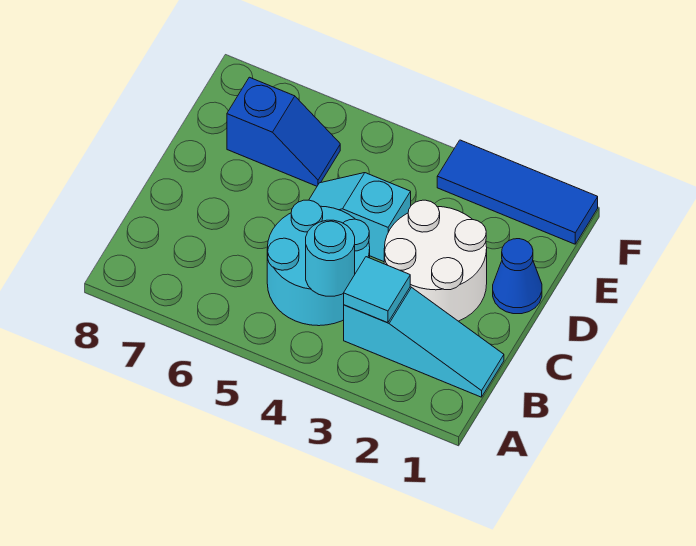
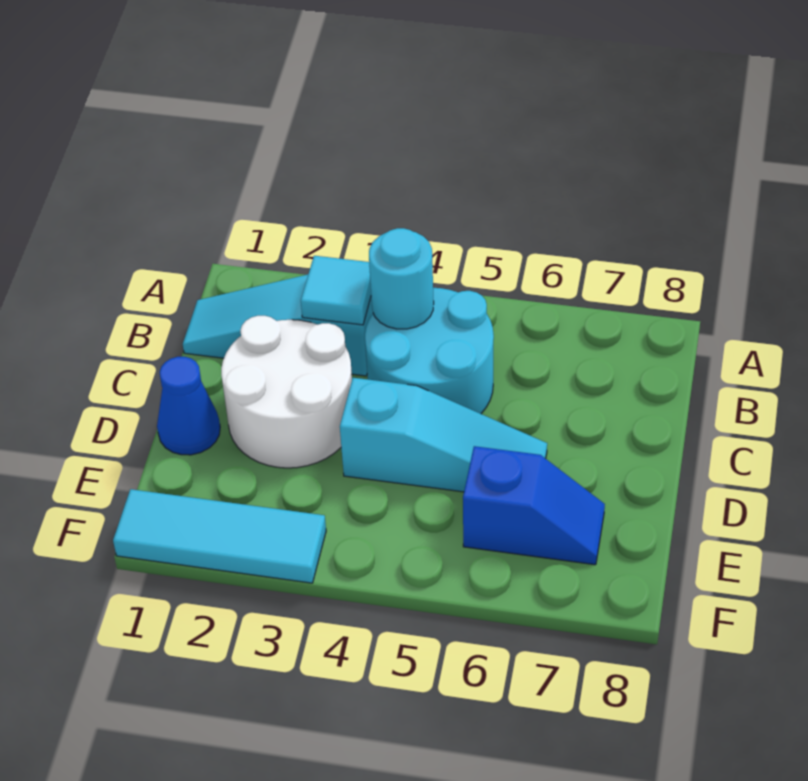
cyan slope D4:D5 level 1 top 4 -> cyan slope D4:D6 level 1 top 4
blue slope E6:E7 level 1 top 7 -> blue slope E6:E7 level 1 top 6
blue tile F1:F3 level 1 -> cyan tile F1:F3 level 1

